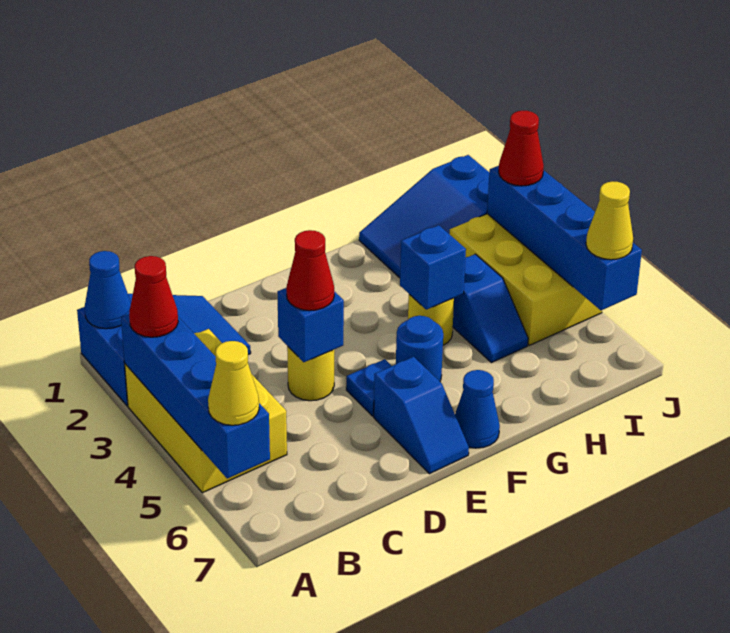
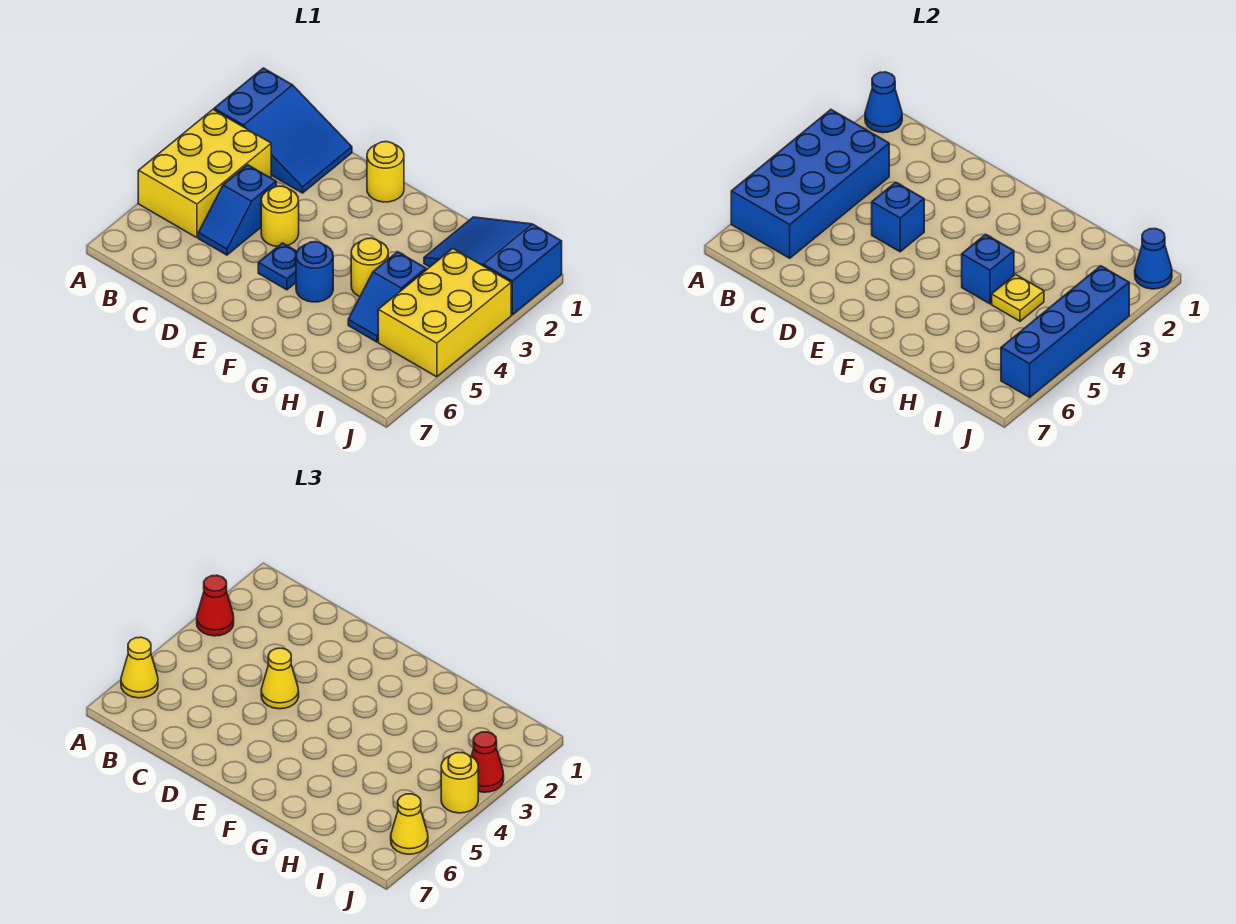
blue brick A3:A6 level 2 -> blue brick A3:B6 level 2
red cone D4 level 3 -> yellow cone D4 level 3
none -> yellow round brick E1 level 1
blue slope E6:E7 level 1 top 6 -> blue slope C4:C5 level 1 top 4
blue cone F7 level 1 -> blue cone J1 level 2
none -> yellow plate H4 level 2
none -> yellow round brick J4 level 3

